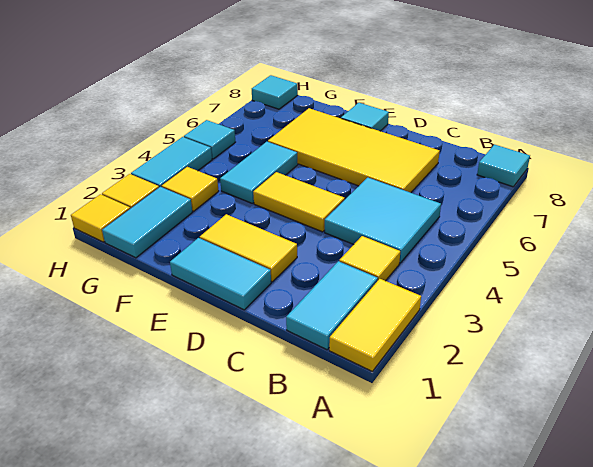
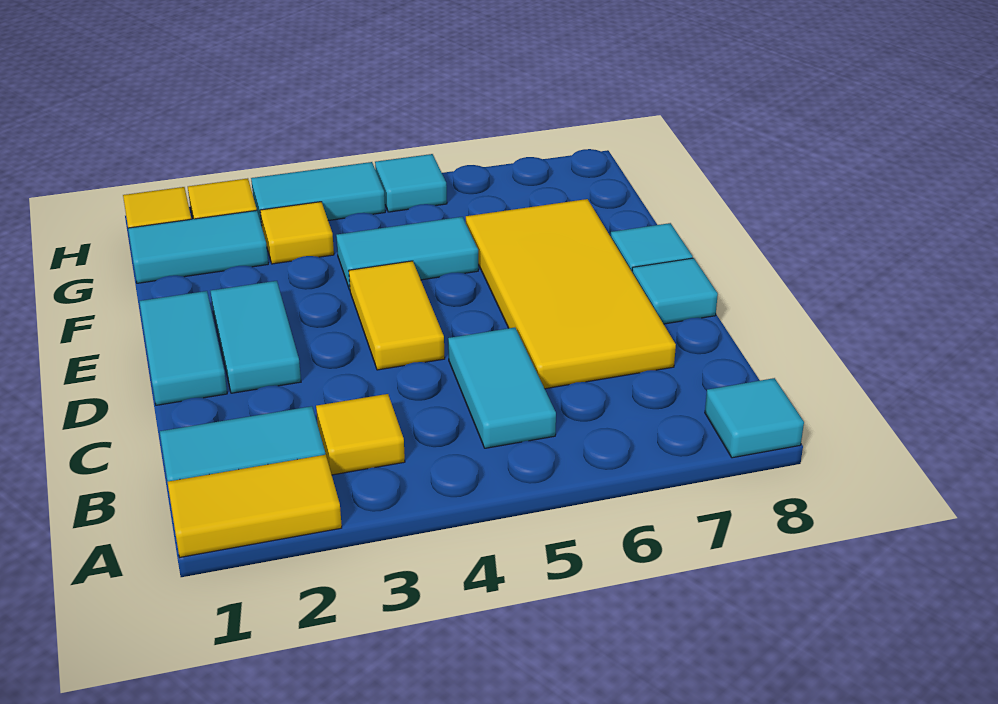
cyan tile B4:C5 level 1 -> cyan tile B5:C5 level 1
yellow tile D2:E2 level 1 -> cyan tile D2:E2 level 1
cyan tile H8 level 1 -> cyan tile D8 level 1

